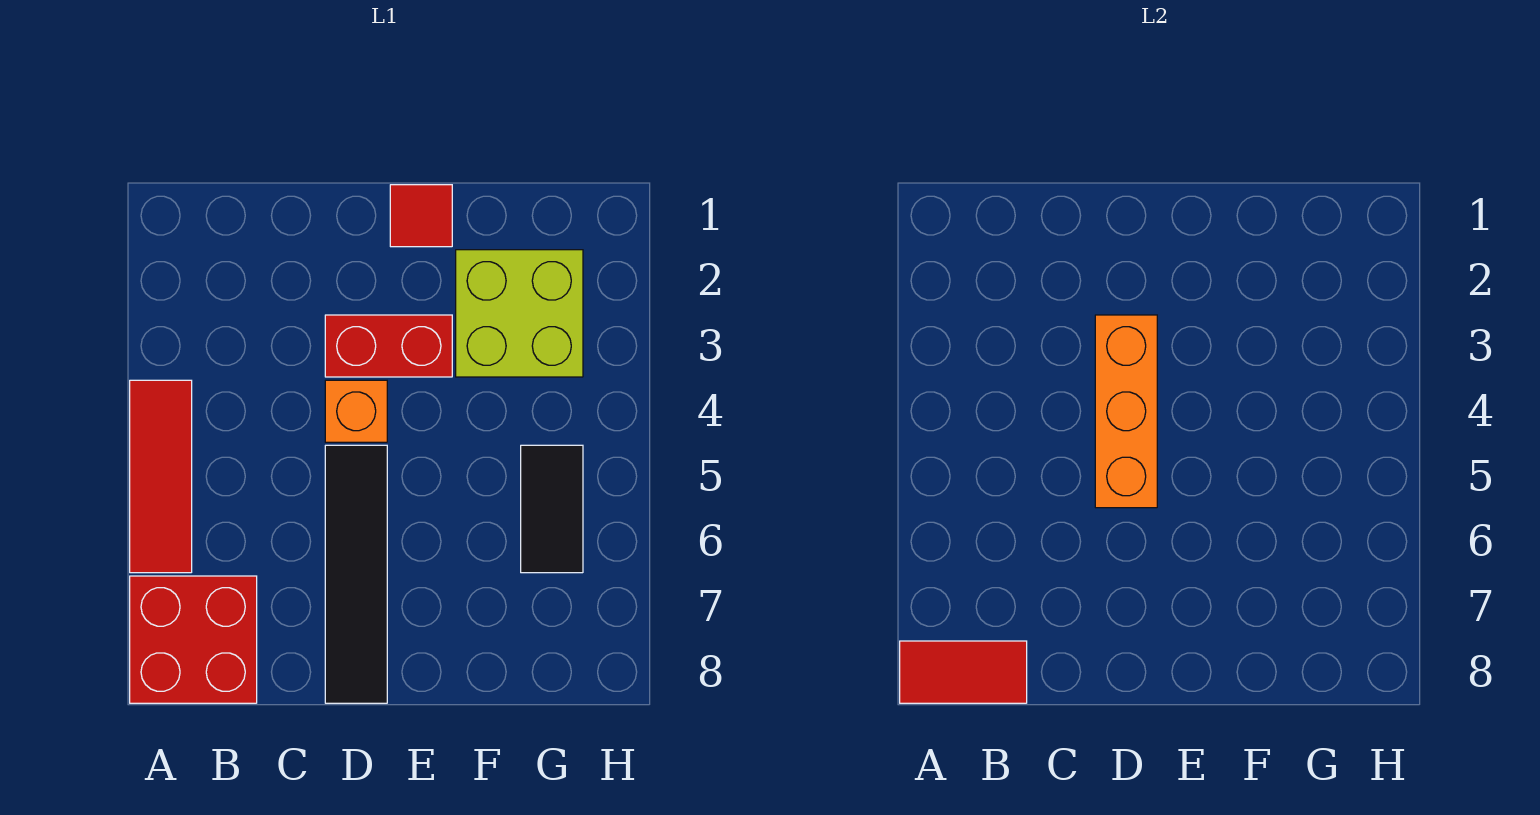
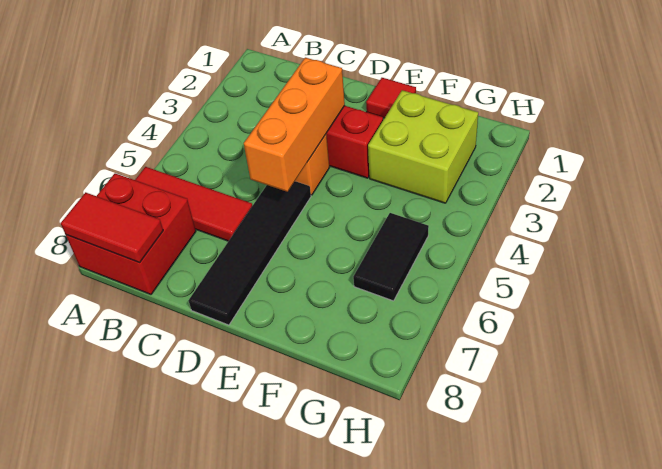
red tile A4:A6 level 1 -> red tile A6:C6 level 1

